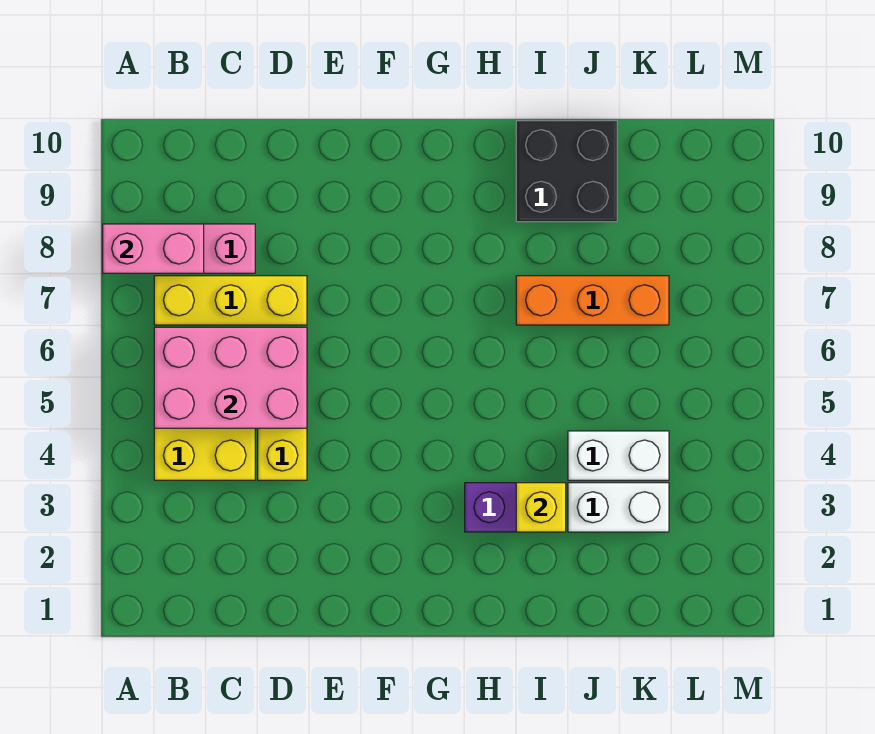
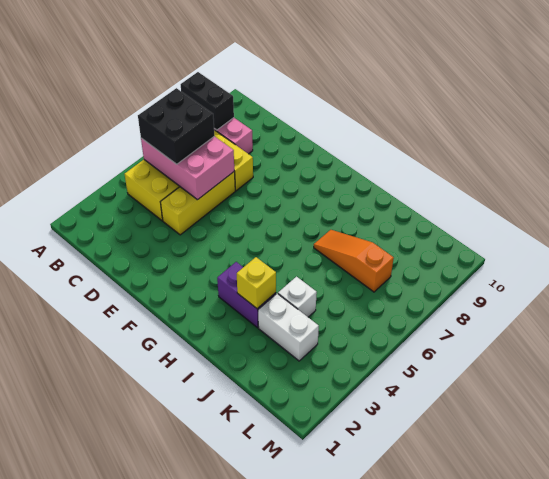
pink brick A8:B8 level 2 -> black brick A8:B8 level 2
orange brick I7:K7 level 1 -> orange slope I7:K7 level 1 top K
black brick I9:J10 level 1 -> black brick B5:C6 level 3
white brick J4:K4 level 1 -> white brick J4 level 1

